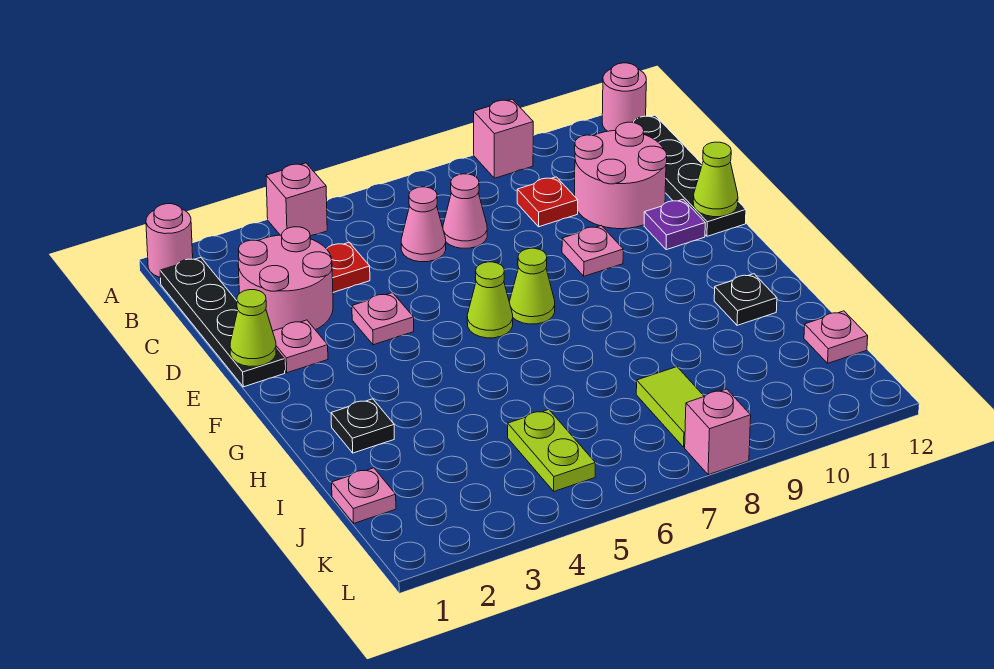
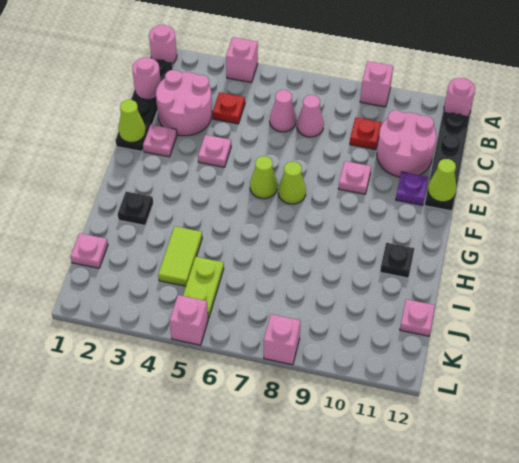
none -> pink round brick C1 level 2
lime tile J8:K8 level 1 -> lime tile I4:J4 level 1
none -> pink brick L5 level 1

